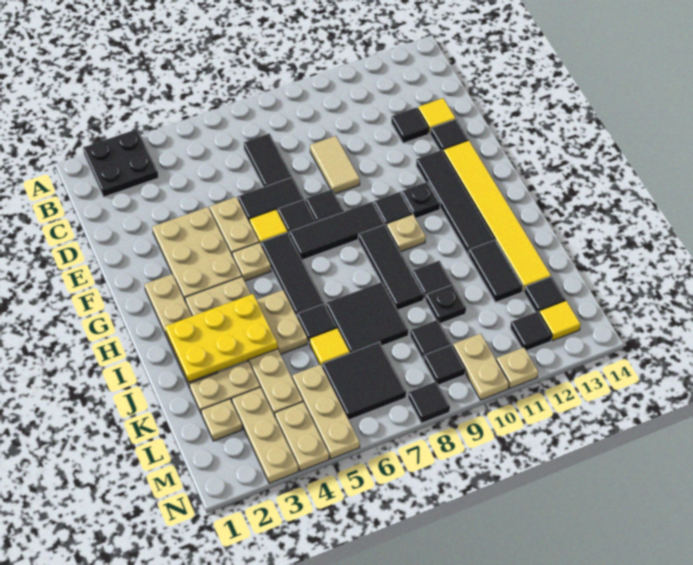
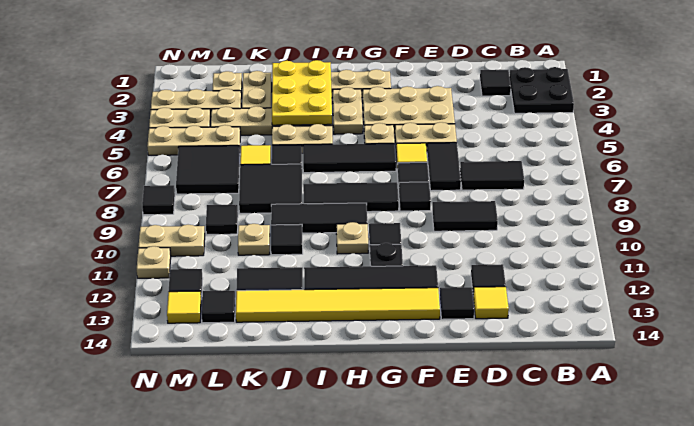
tan tile D9:E9 level 1 -> black tile D9:E9 level 1
black tile G7:G9 level 1 -> black tile G8:I8 level 1
black plate K10 level 1 -> tan plate K10 level 1
black tile M9 level 1 -> black tile C2 level 1

